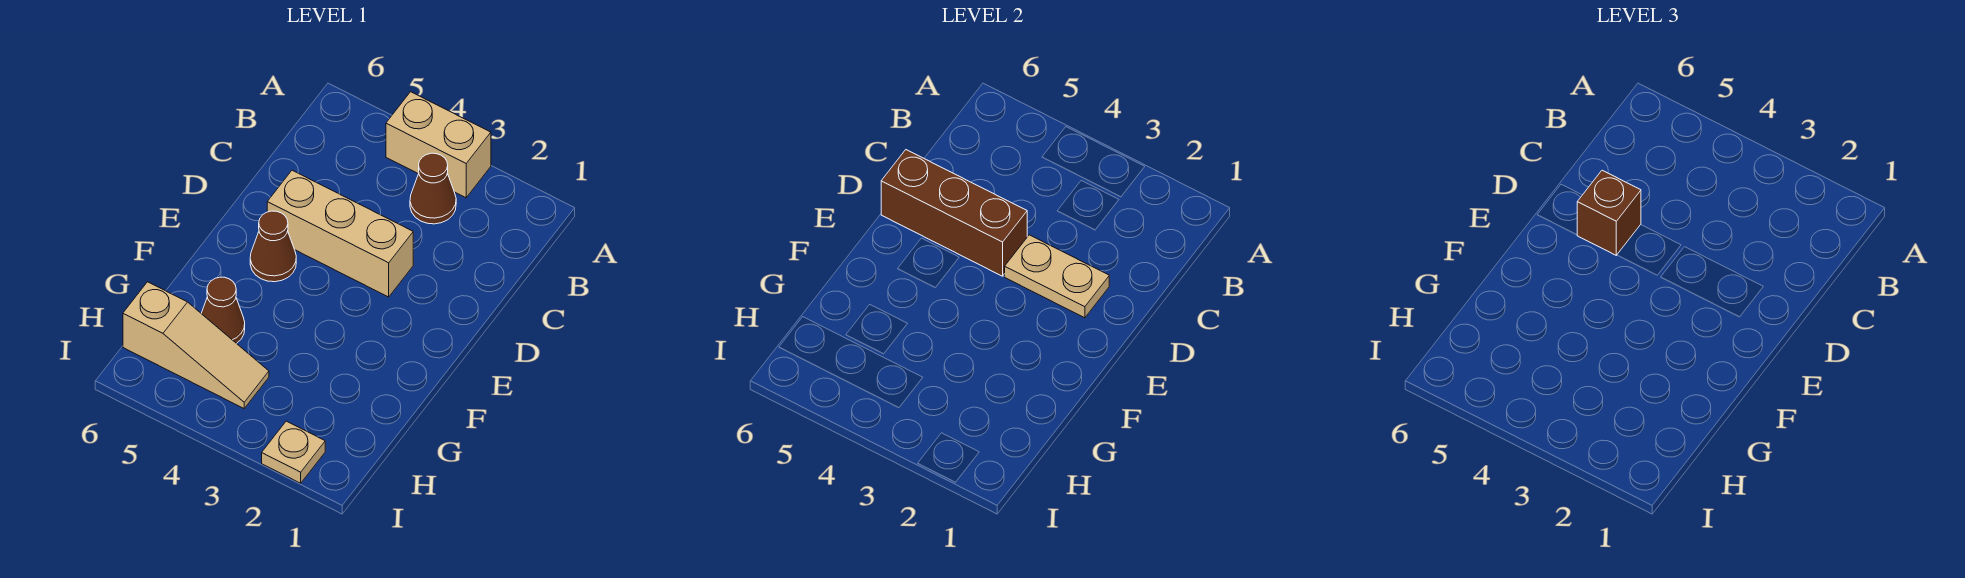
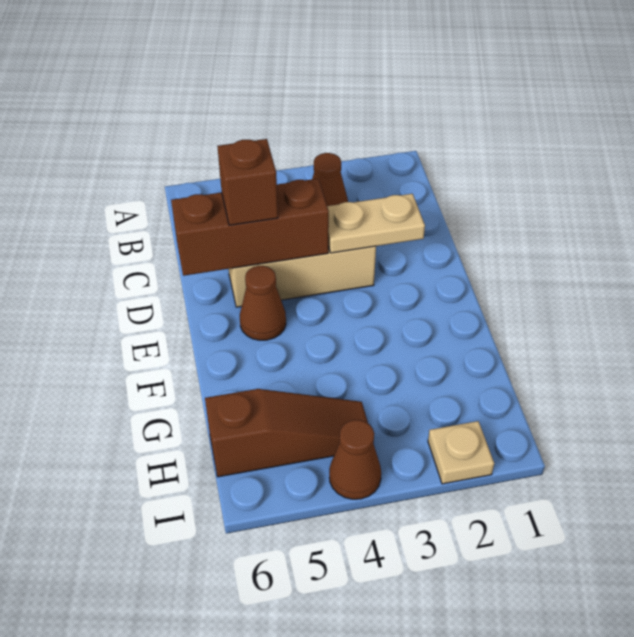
tan brick A3:A4 level 1 -> none
brown cone G5 level 1 -> brown cone I4 level 1
tan slope H4:H6 level 1 top 6 -> brown slope H4:H6 level 1 top 6

